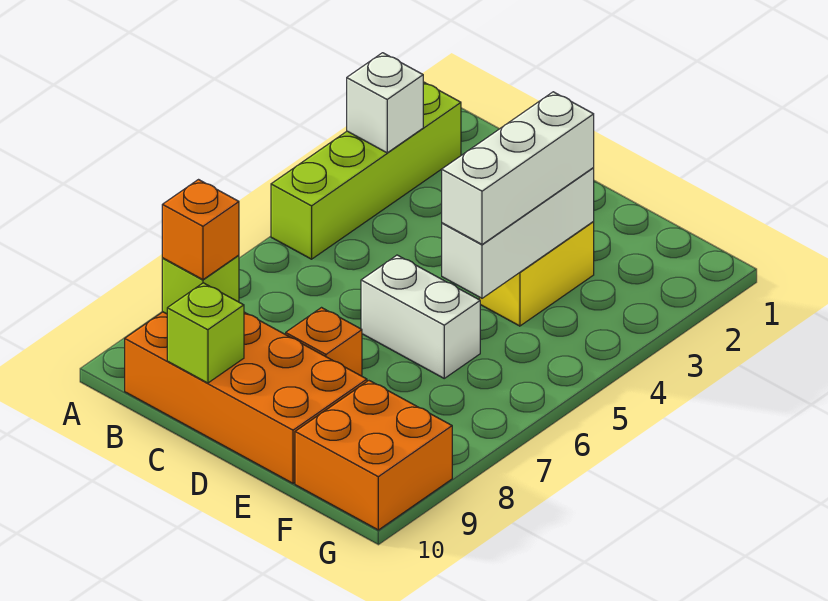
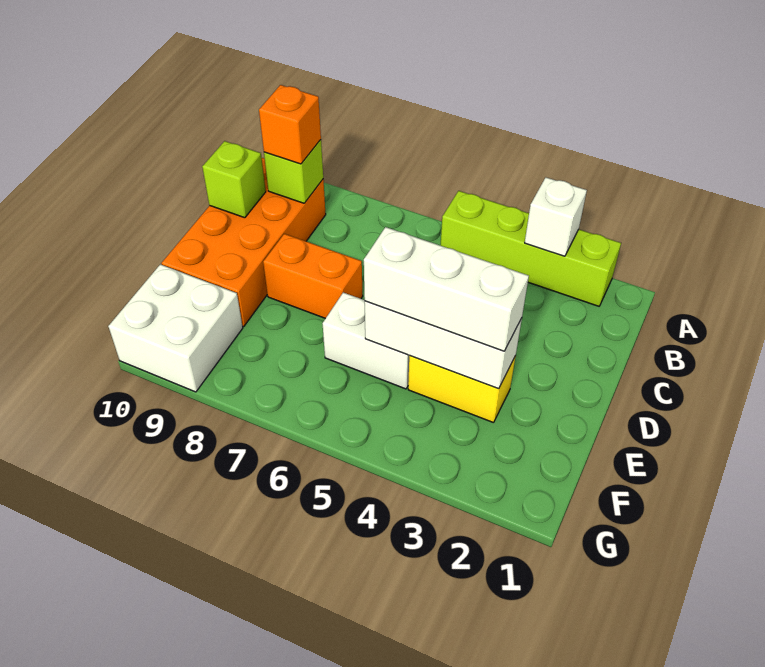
white brick D6:E6 level 1 -> white brick E5:E6 level 1
orange brick D8 level 1 -> orange brick D7:D8 level 1
orange brick F9:G10 level 1 -> white brick F9:G10 level 1

